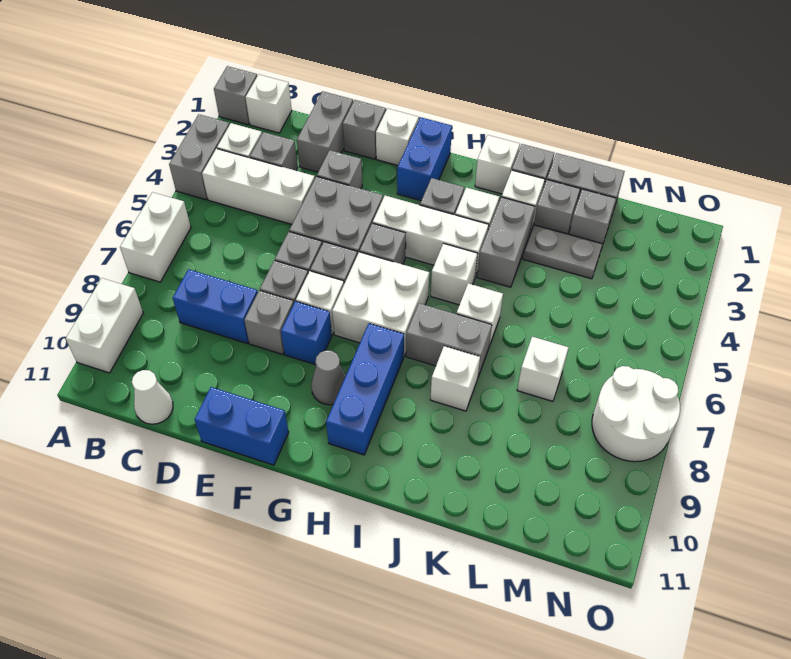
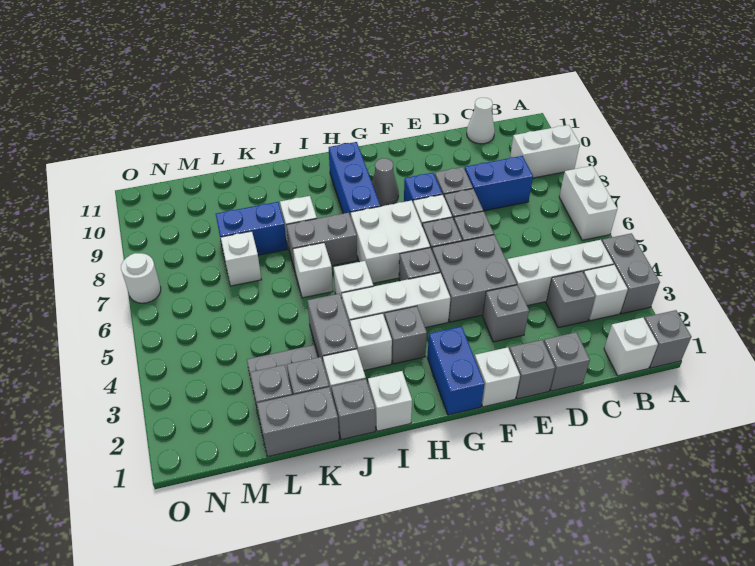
white brick A9:A10 level 1 -> white brick A9:B9 level 1
grey brick D1:D2 level 1 -> grey brick D1 level 1
blue brick E11:F11 level 1 -> blue brick K8:L8 level 1
white round brick N7:O8 level 1 -> white round brick O7 level 1

